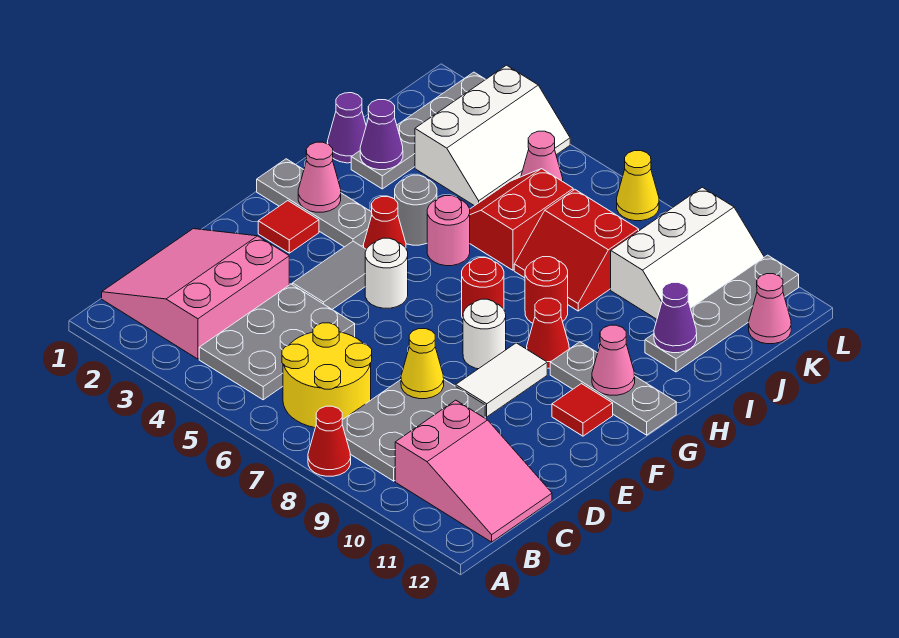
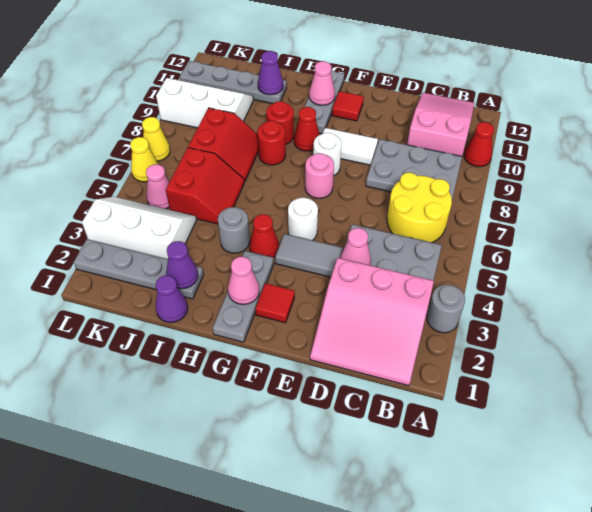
none -> grey round brick A3 level 1
red cone A8 level 1 -> red cone A10 level 1
yellow cone D8 level 2 -> yellow cone L6 level 1
red round brick G7 level 1 -> red round brick H9 level 1
pink round brick H5 level 1 -> pink round brick F7 level 1
red slope I5:J6 level 1 top 6 -> red slope I5:J6 level 1 top J
pink cone K12 level 1 -> pink cone D4 level 2

